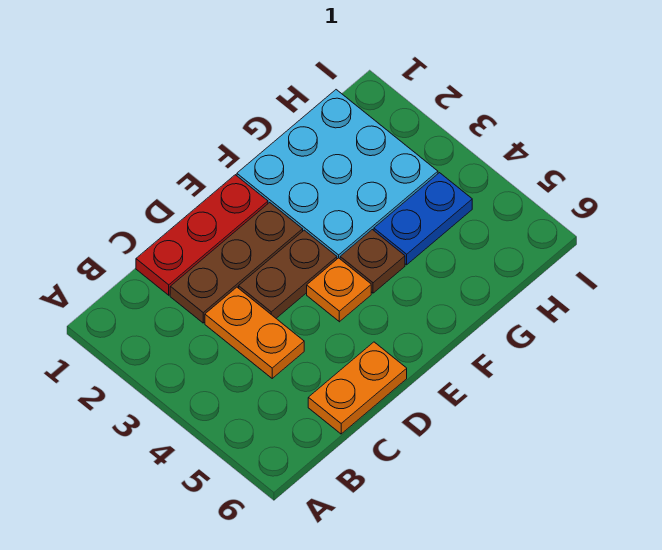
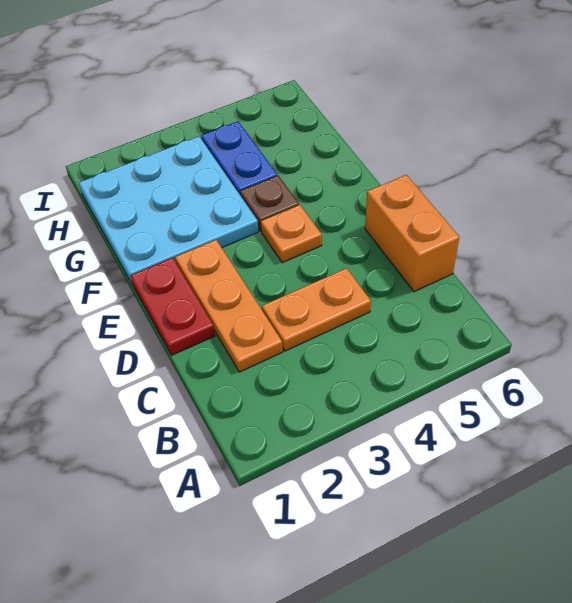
red plate C1:E1 level 1 -> red plate D1:E1 level 1
brown plate C2:E2 level 1 -> orange plate C2:E2 level 1
orange plate C6:D6 level 1 -> orange brick C6:D6 level 1
brown plate D3:E3 level 1 -> none

